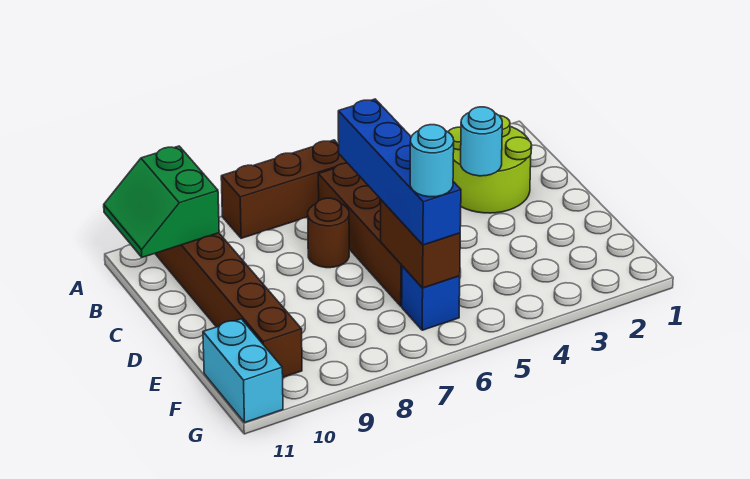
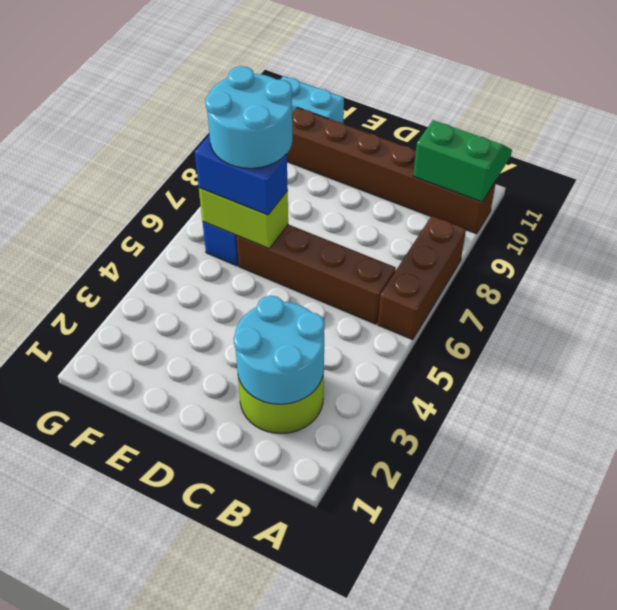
cyan round brick C3 level 2 -> cyan round brick B2:C3 level 2
blue brick C6:F6 level 3 -> blue brick E6:F6 level 3
brown round brick C7 level 1 -> none
brown brick E6:F6 level 2 -> lime brick E6:F6 level 2
cyan round brick F6 level 4 -> cyan round brick E6:F7 level 4

